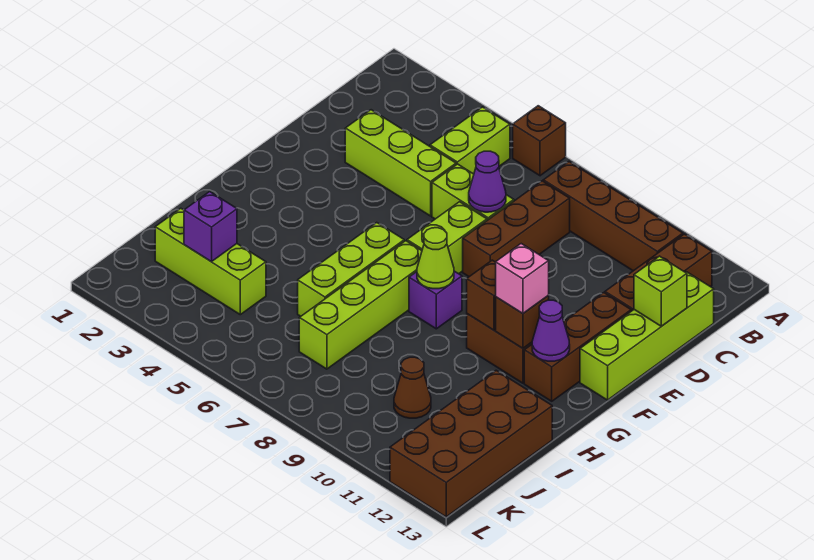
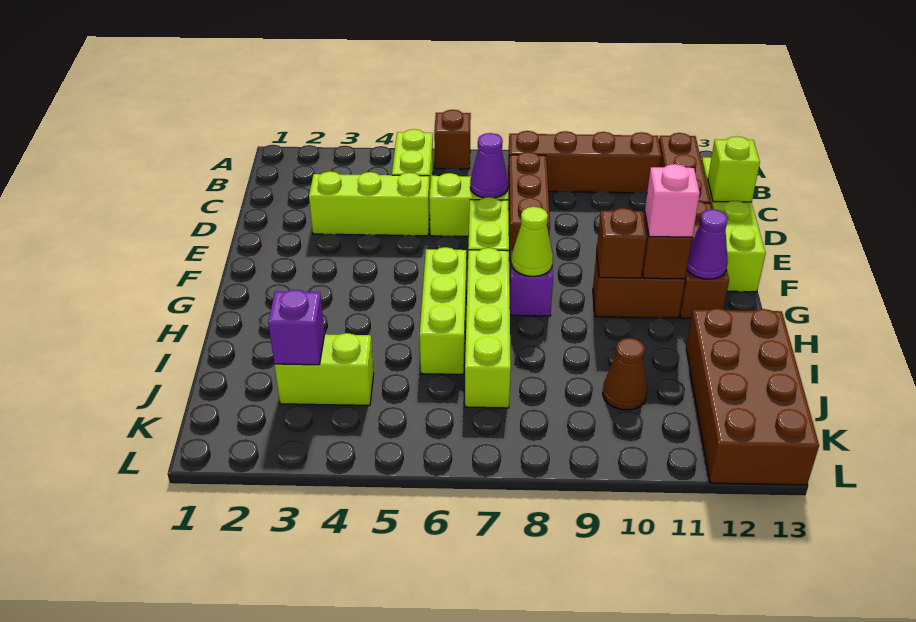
lime brick J2:J4 level 1 -> lime brick J3:J4 level 1

